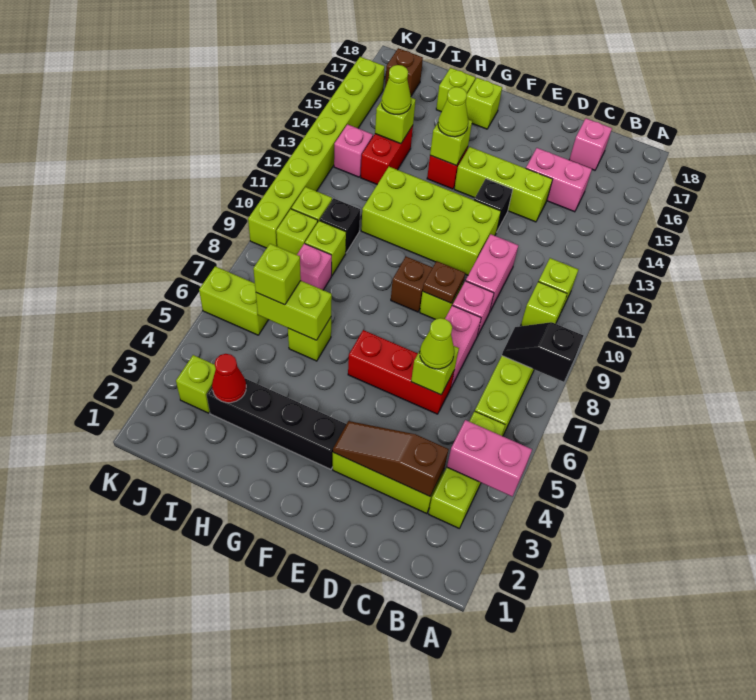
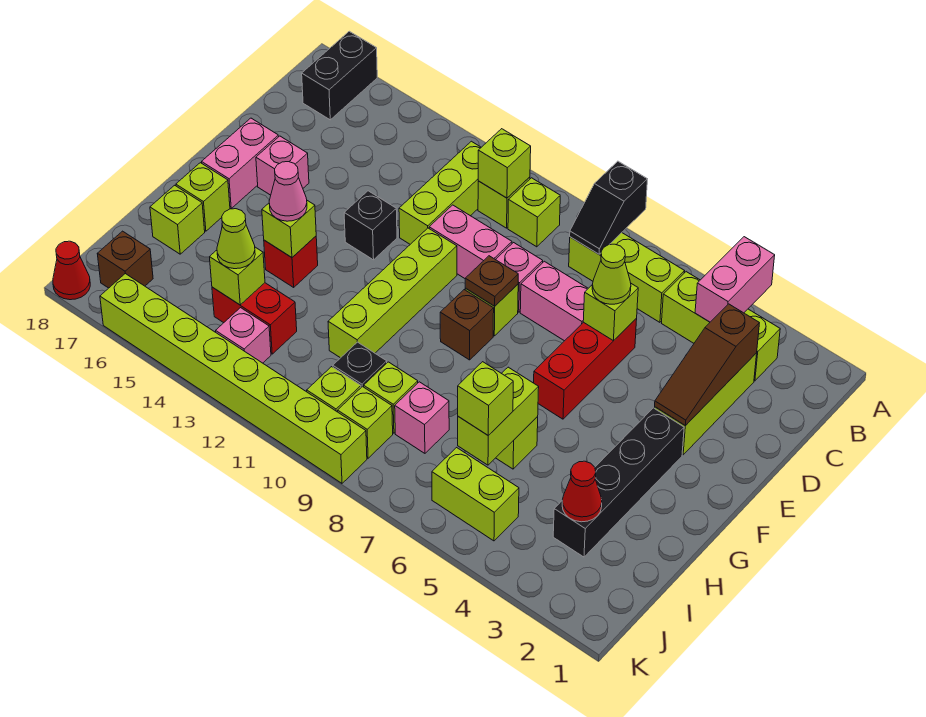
none -> black brick A17:B17 level 1
pink brick C15:D15 level 1 -> pink brick E17:F17 level 1
pink brick C17 level 1 -> pink brick E16 level 1
lime brick D14:F14 level 1 -> lime brick B12:D12 level 1
lime brick E11:H12 level 1 -> lime brick E11:H11 level 1
lime cone G14 level 3 -> pink cone G14 level 3
lime brick J3 level 1 -> lime brick B11 level 2
lime brick J6:K6 level 1 -> lime brick J5:J6 level 1
none -> red cone K18 level 1

